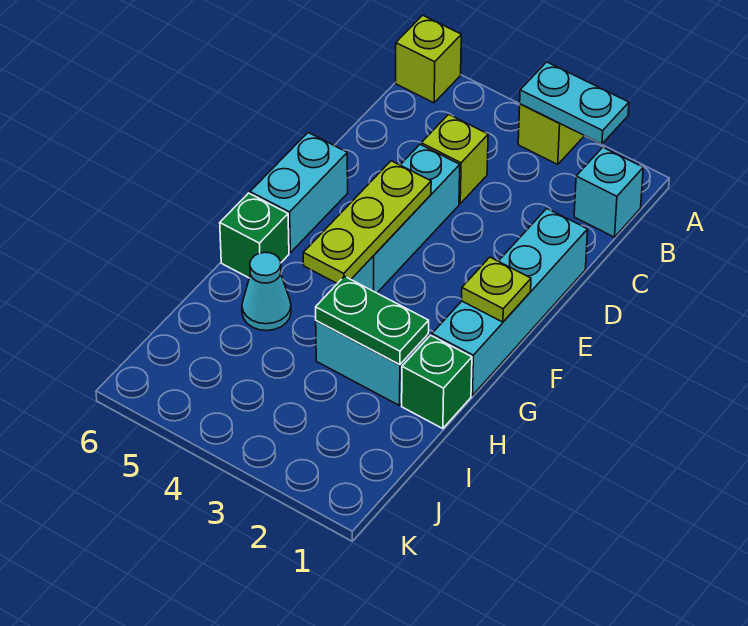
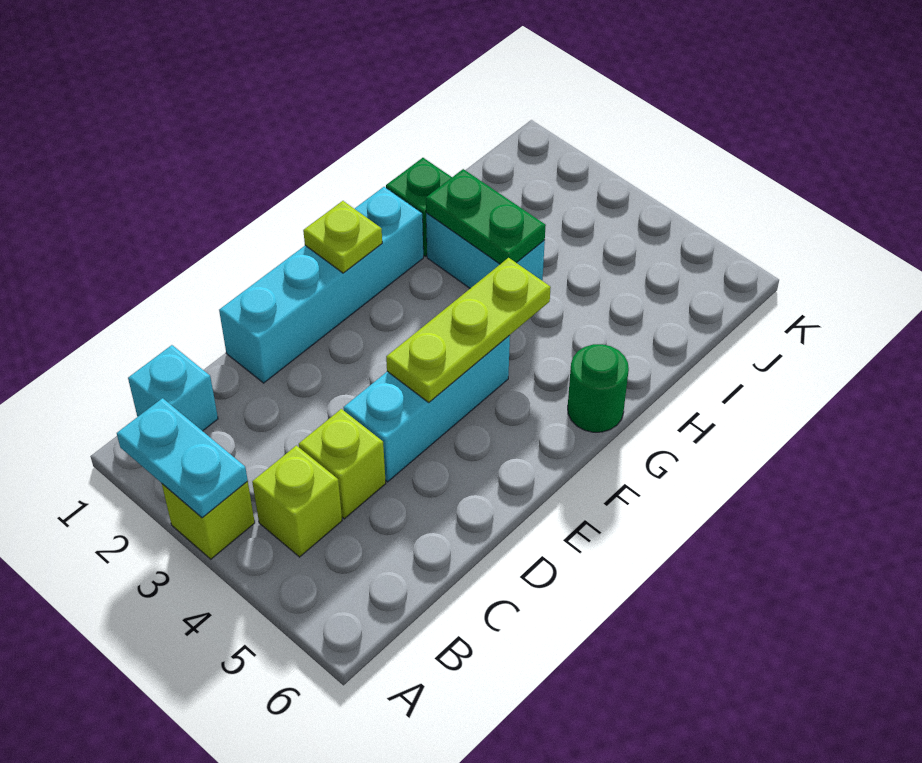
lime brick A6 level 1 -> lime brick B4 level 1
cyan brick E6:F6 level 1 -> none
green brick G6 level 1 -> green round brick G6 level 1
cyan cone H5 level 1 -> none

